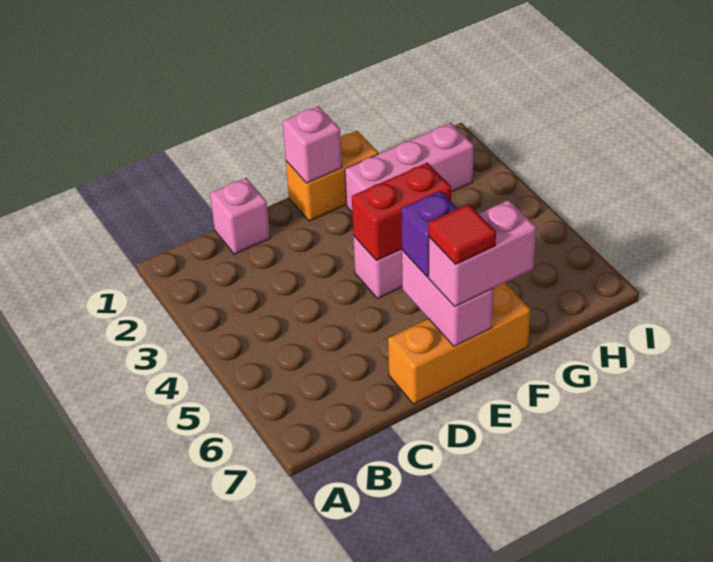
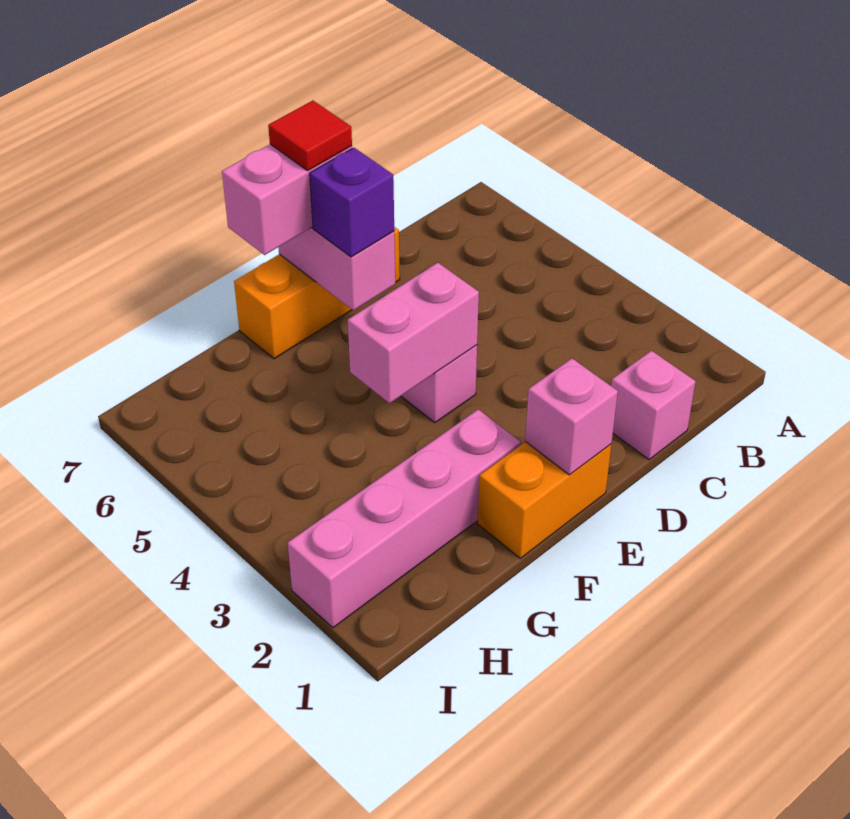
red brick E4:F4 level 2 -> pink brick E4:F4 level 2
pink brick F2:H2 level 1 -> pink brick F2:I2 level 1

